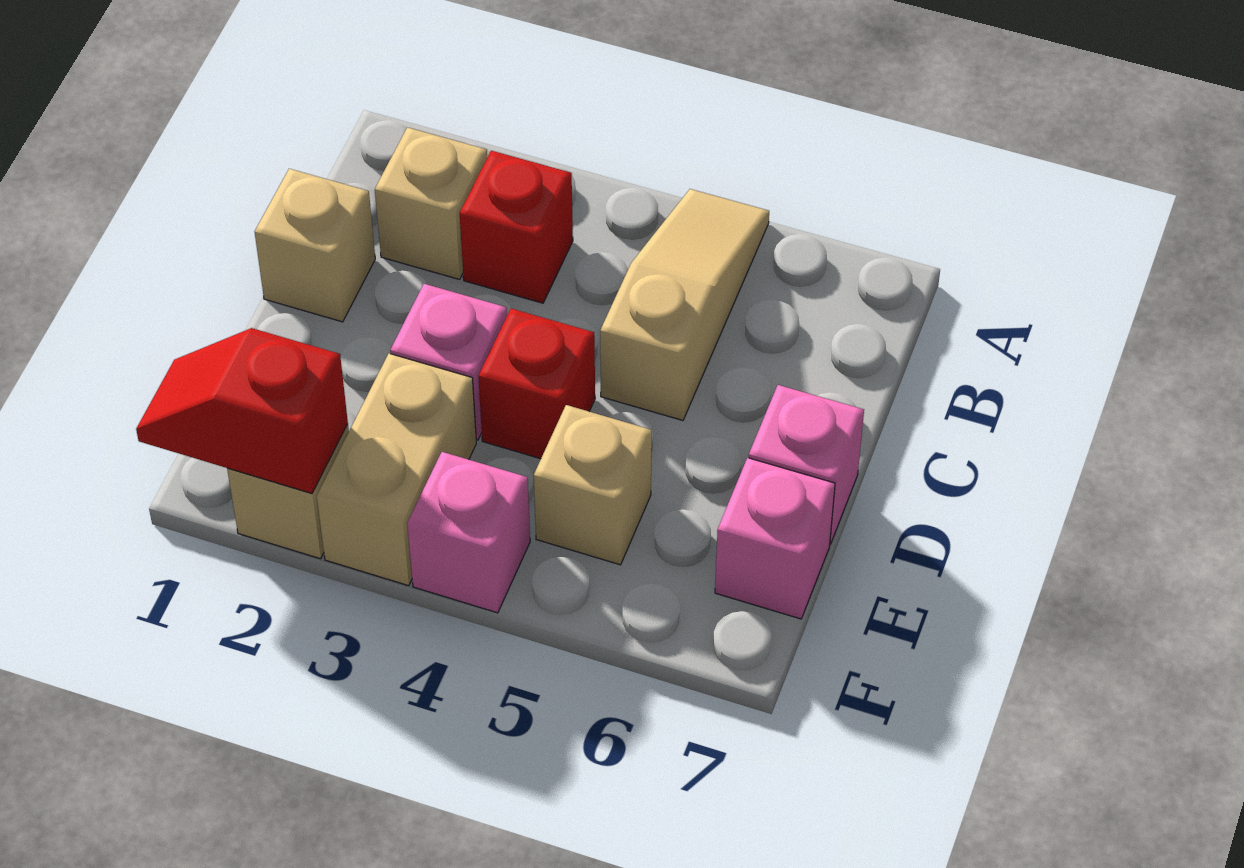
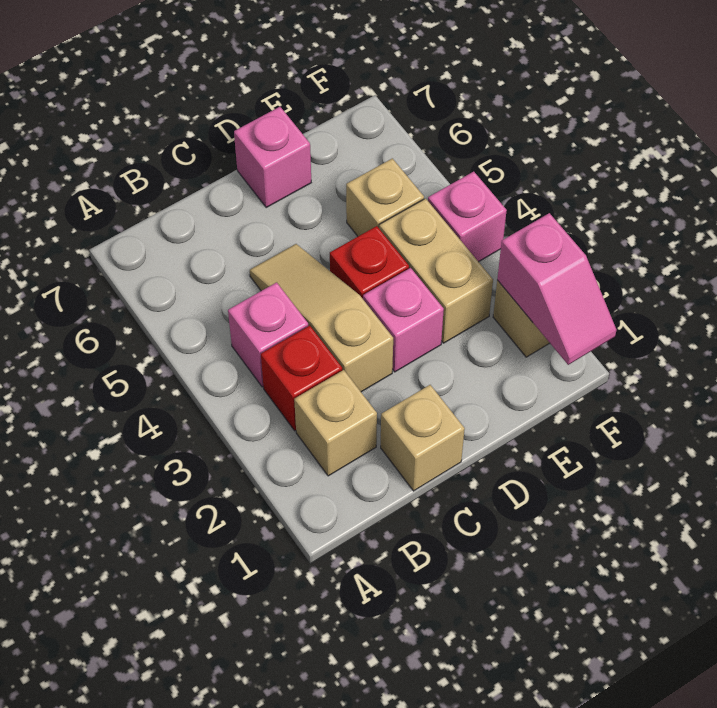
tan slope A5:C5 level 1 top C -> tan slope C3:C5 level 1 top 3
tan brick E3:F3 level 1 -> tan brick E3:E4 level 1
pink brick E7 level 1 -> pink brick B4 level 1
red slope F1:F2 level 2 top 2 -> pink slope F1:F2 level 2 top 2

